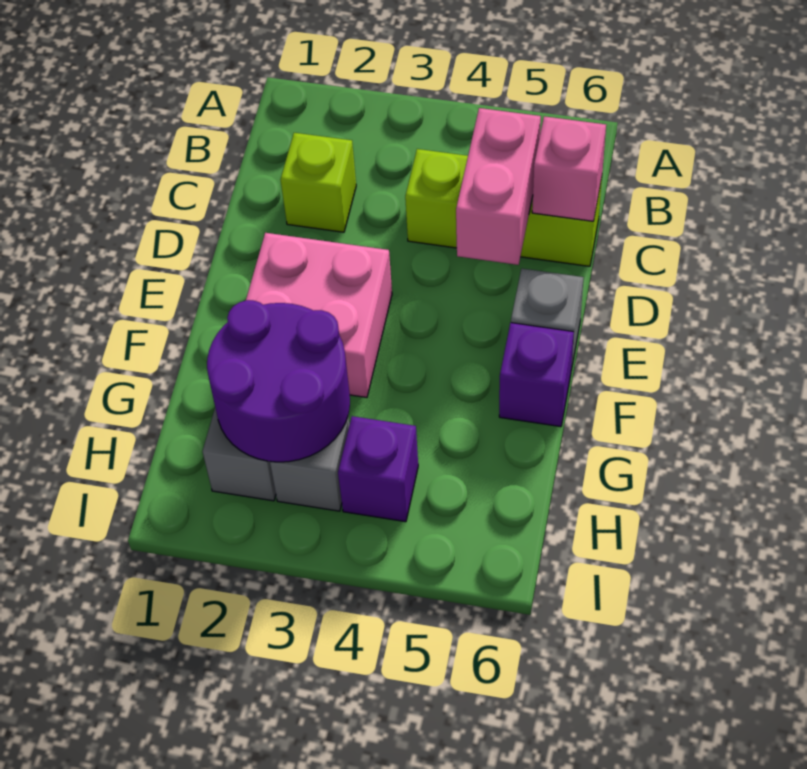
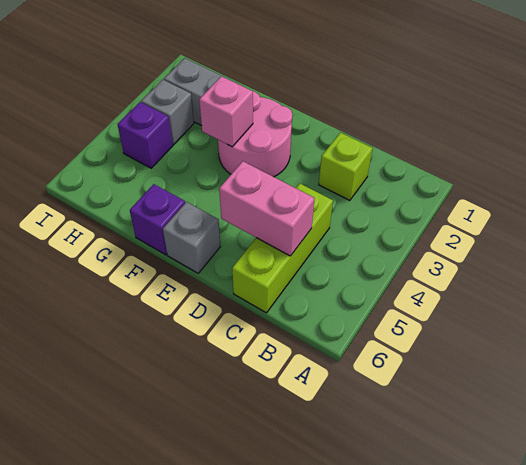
pink brick C6 level 2 -> pink brick F3 level 2
pink brick E2:F3 level 1 -> pink round brick E2:F3 level 1
purple round brick G2:H3 level 2 -> none

